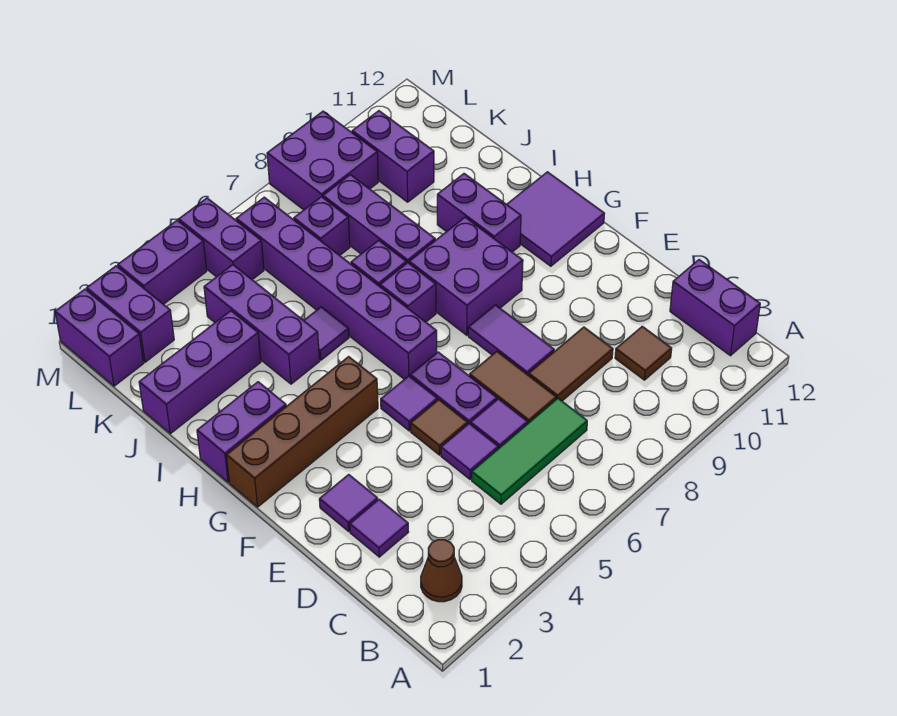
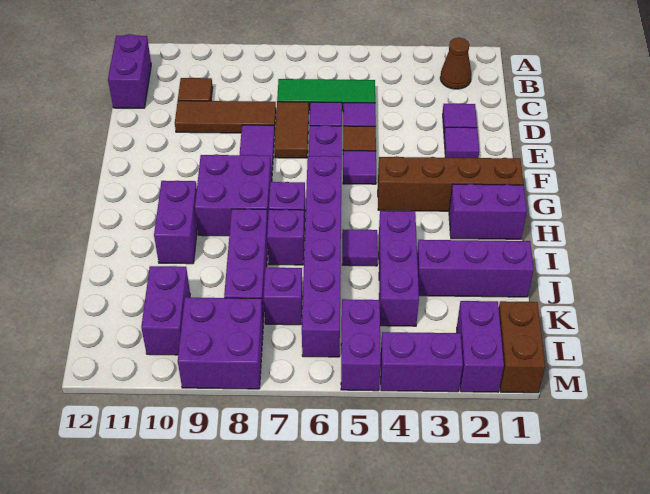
brown tile D8:D9 level 1 -> brown tile D8:D10 level 1
purple tile G11:H12 level 1 -> none
purple brick L1:M1 level 1 -> brown brick L1:M1 level 1

